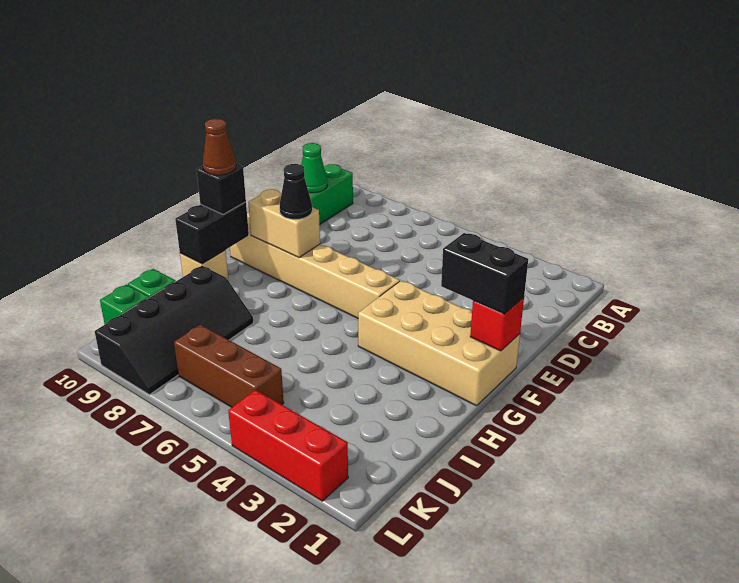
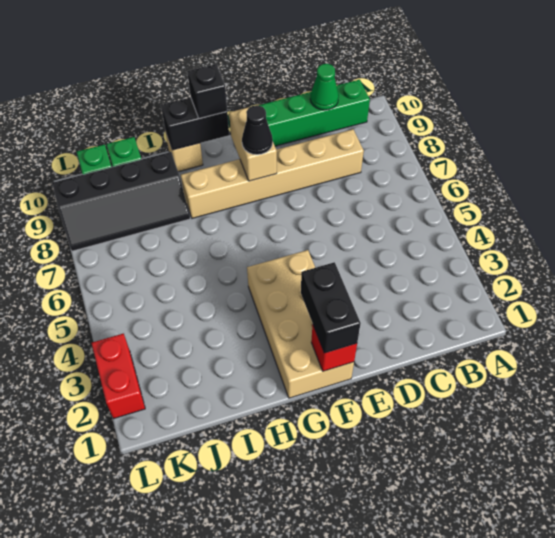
tan brick F5:F10 level 1 -> tan brick C8:H8 level 1
brown cone G10 level 4 -> none
brown brick K5:K7 level 1 -> none
red brick L2:L4 level 1 -> red brick L2:L3 level 1

